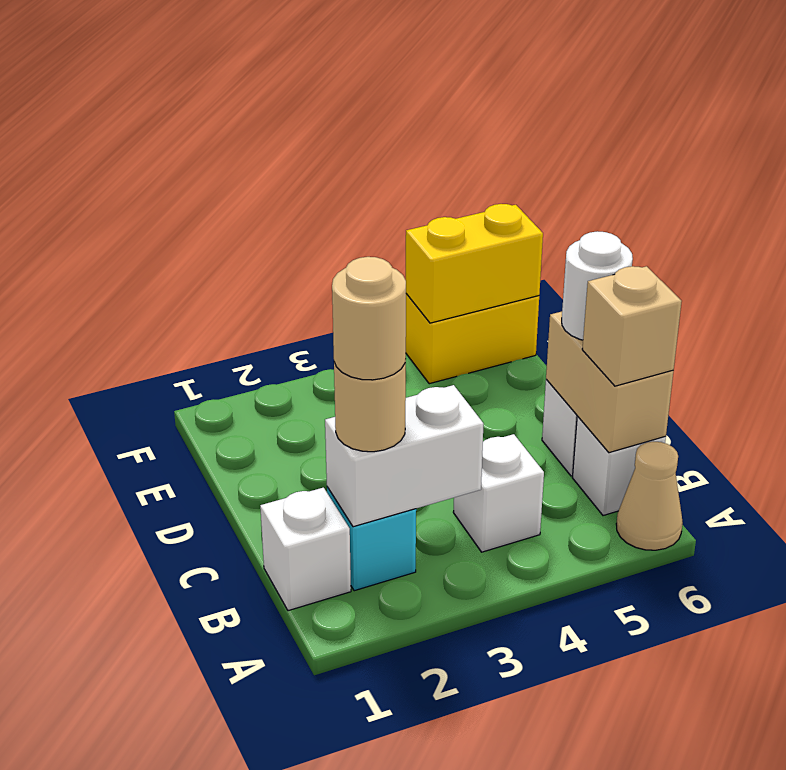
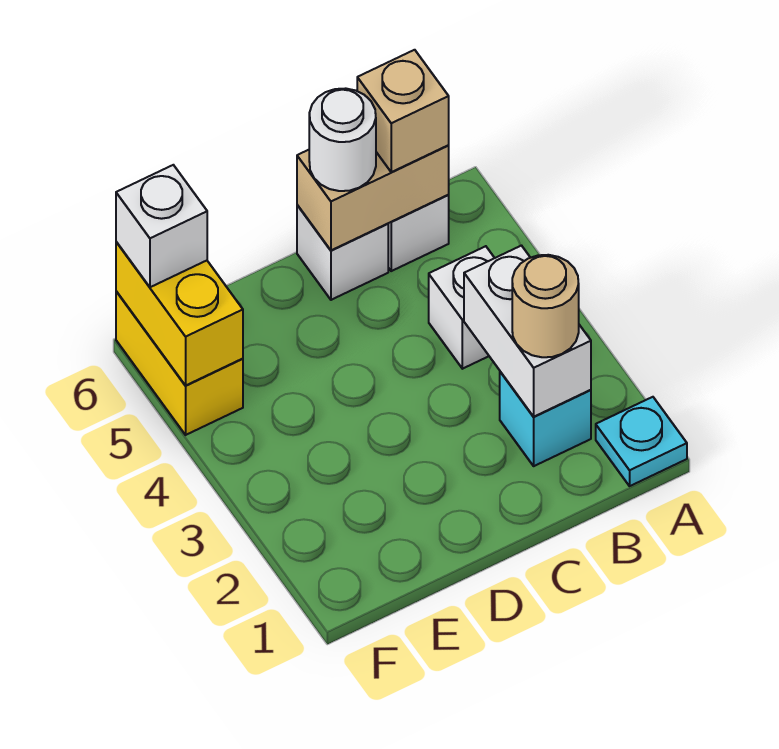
none -> cyan plate A1 level 1
tan cone A6 level 1 -> none
white brick B1 level 1 -> white brick F6 level 3
tan round brick B2 level 4 -> none

